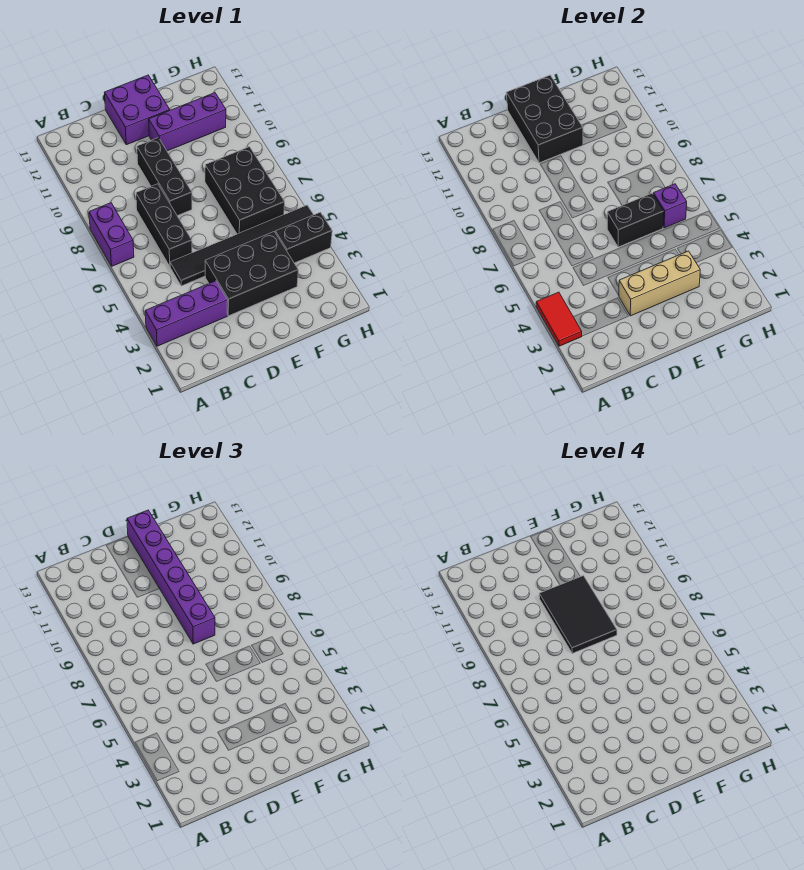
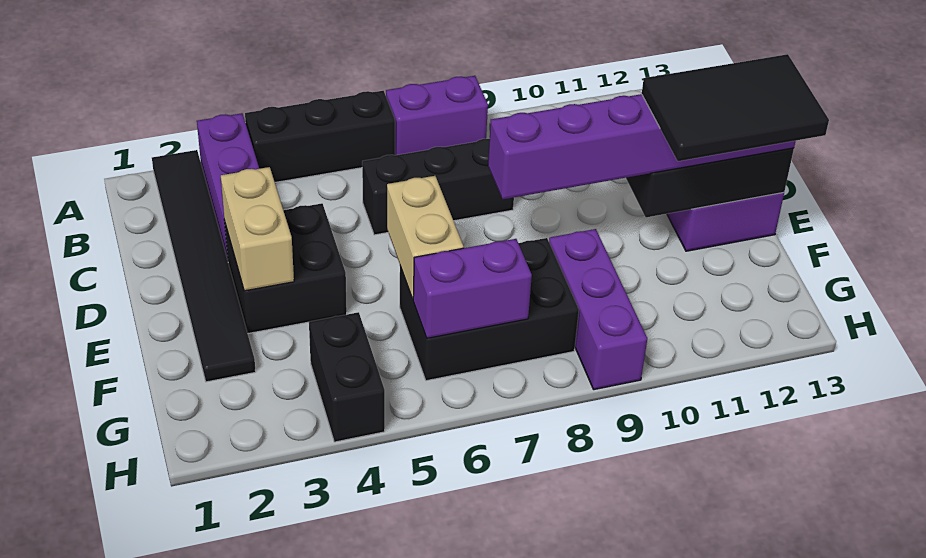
red tile A3:A4 level 2 -> none
black tile C5:H5 level 1 -> black tile A2:F2 level 1
black brick D3:F4 level 1 -> black brick D3:E4 level 1
tan brick D3:F3 level 2 -> tan brick D3:E3 level 2
black brick D8:D10 level 1 -> black brick A4:A6 level 1
black tile D8:E10 level 4 -> black tile E11:F13 level 4
black brick E6:F6 level 2 -> tan brick E6:F6 level 2
purple brick E11:G11 level 1 -> purple brick F9:H9 level 1
purple brick G6 level 2 -> purple brick G6:G7 level 2

